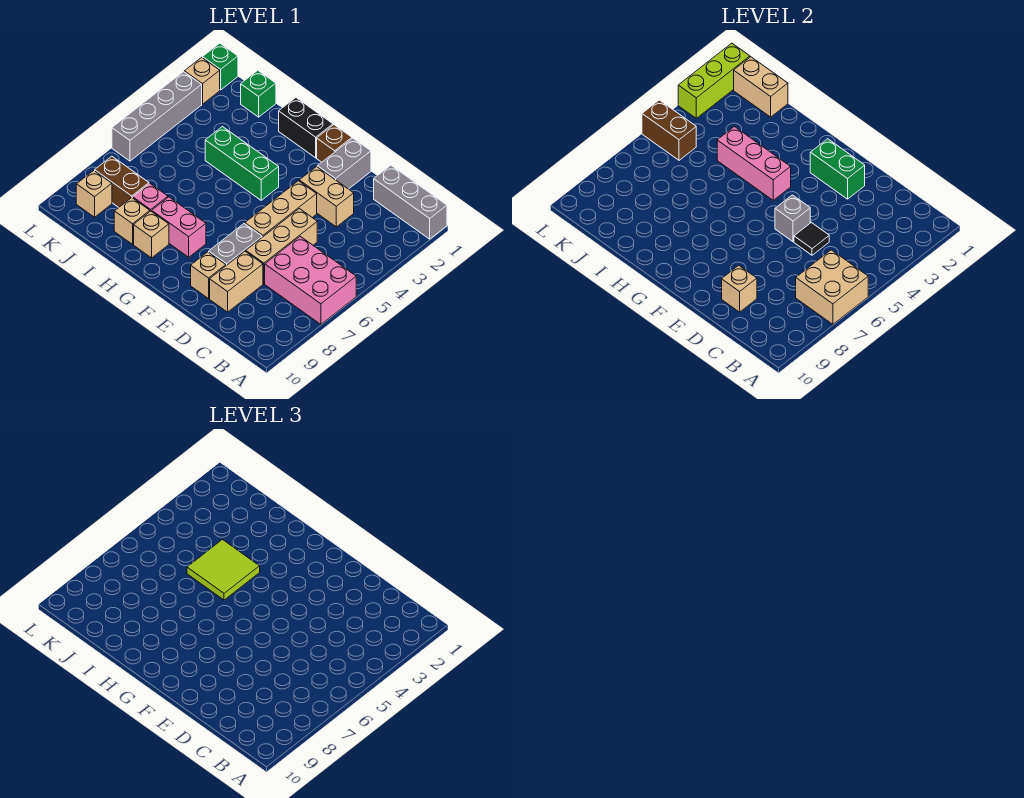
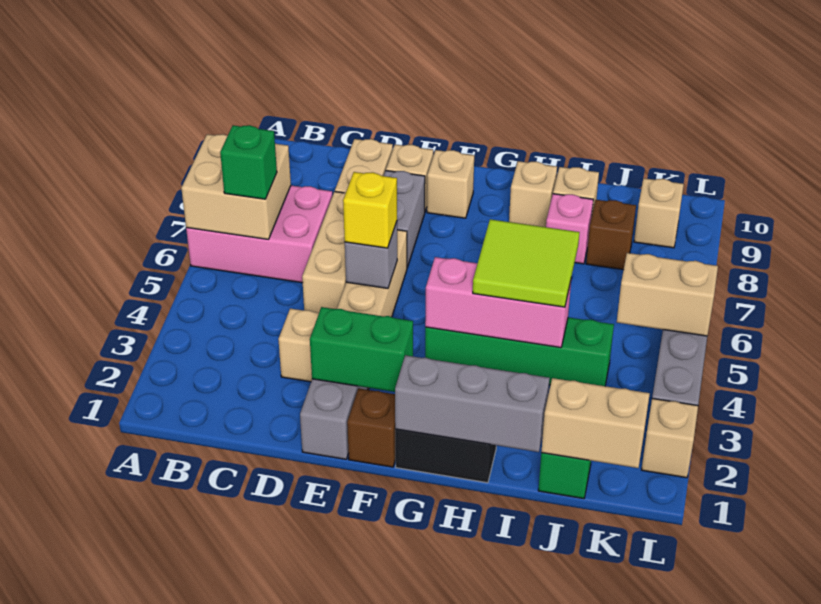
grey brick A1:C1 level 1 -> grey brick G1:I1 level 2
black tile D5 level 2 -> none
tan brick D9 level 2 -> tan brick F9 level 1
none -> yellow brick E5 level 3
green brick G4:I4 level 1 -> green brick G4:J4 level 1
pink brick G8:H8 level 1 -> none
brown brick J8:K8 level 1 -> brown brick J8 level 1
brown brick K5:L5 level 2 -> tan brick K5:L5 level 2
green brick L1 level 1 -> green brick B6 level 3
lime brick L1:L3 level 2 -> none

